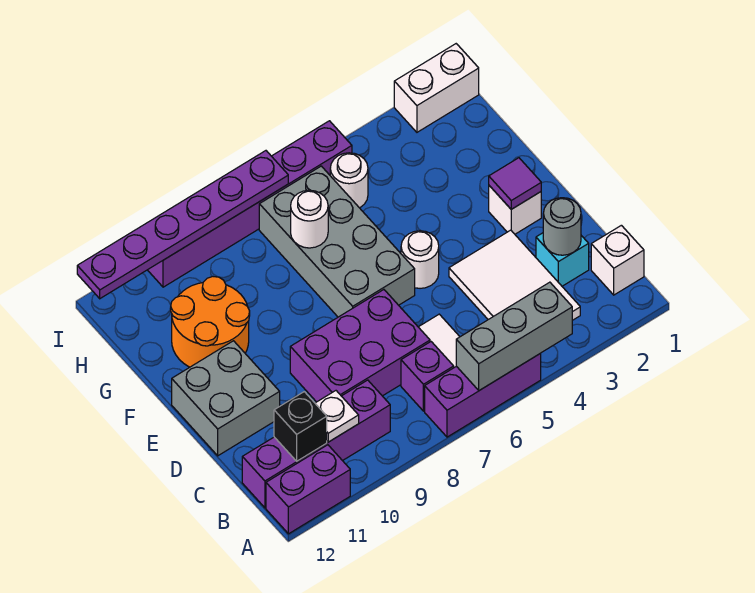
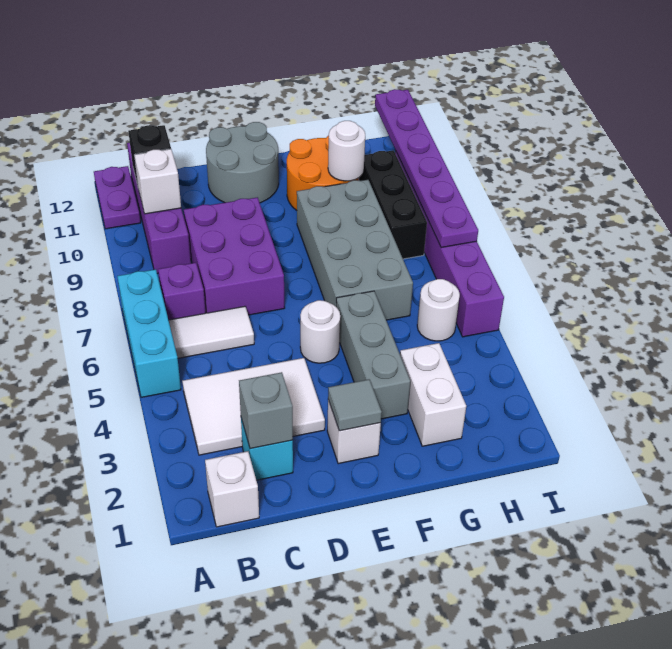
grey brick A4:A6 level 2 -> grey brick F3:F5 level 1
purple brick A5:A7 level 1 -> cyan brick A5:A7 level 1
purple brick A11:A12 level 1 -> purple plate A11:A12 level 1
white plate B10 level 2 -> white brick B10 level 2
grey round brick C2 level 2 -> grey brick C2 level 2
grey brick D11:E12 level 1 -> grey round brick D11:E12 level 1
purple tile E2 level 2 -> grey tile E2 level 2
grey brick E6:H7 level 1 -> grey brick F6:G9 level 1
white round brick G7 level 2 -> white round brick G10 level 2
none -> black brick H8:H10 level 1
white brick I1:I2 level 1 -> white brick G2:G3 level 1

